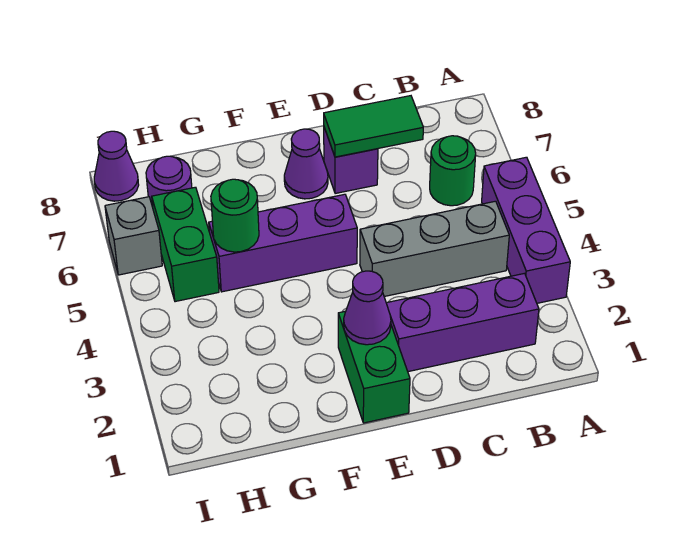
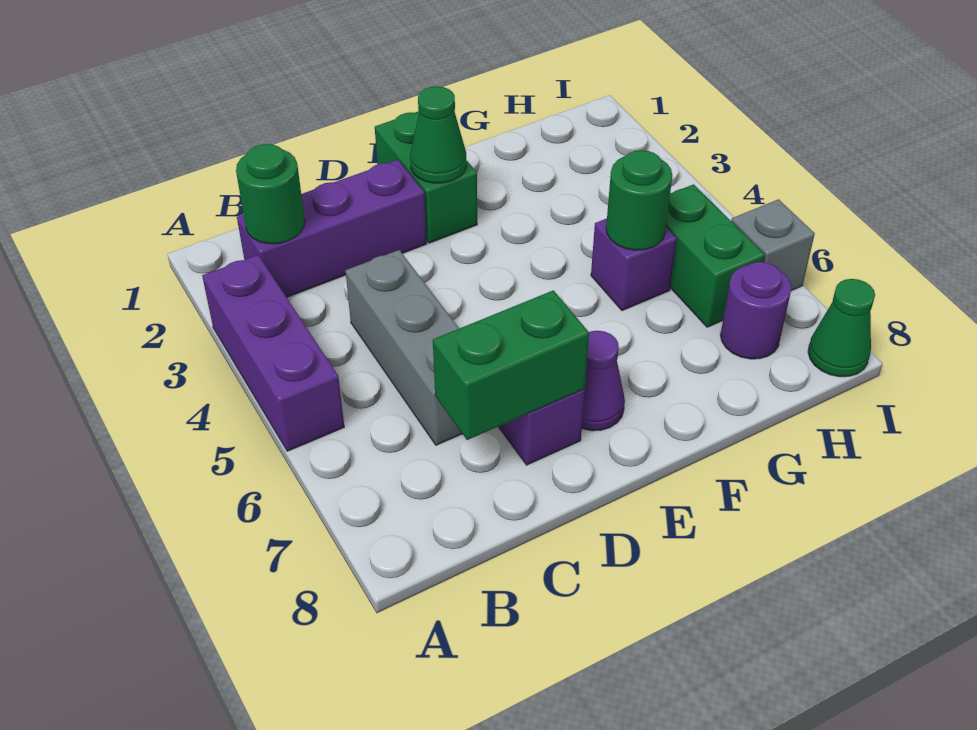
grey brick B4:D4 level 1 -> grey brick C4:C6 level 1
green round brick B6 level 1 -> green round brick B2 level 2
green tile C7:D7 level 2 -> green brick C7:D7 level 2
purple cone E2 level 2 -> green cone E2 level 2
purple brick E5:G5 level 1 -> purple brick G5 level 1
purple cone I8 level 1 -> green cone I8 level 1

